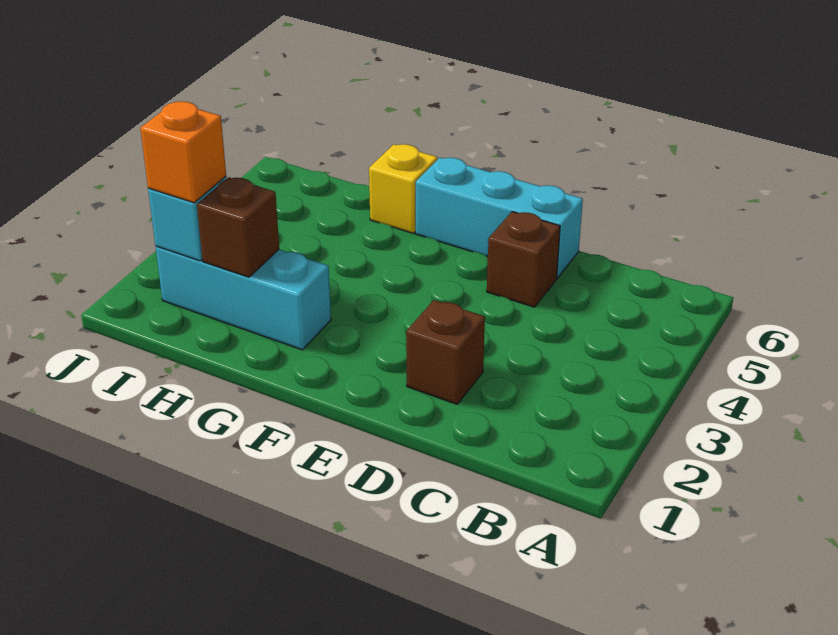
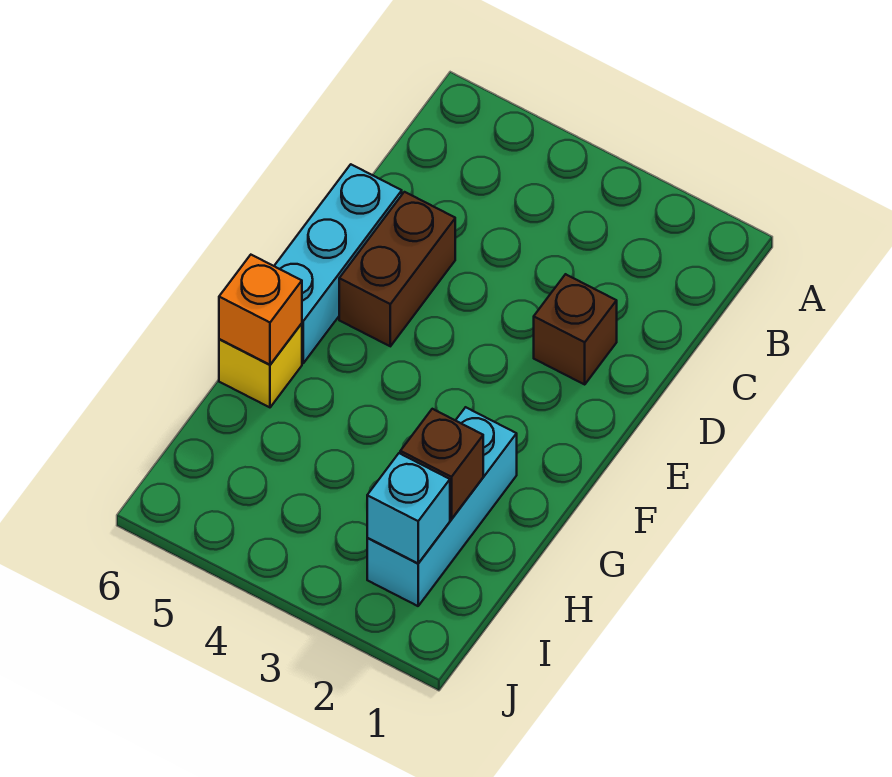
brown brick D5 level 1 -> brown brick D5:E5 level 1
orange brick I2 level 3 -> orange brick G6 level 2

